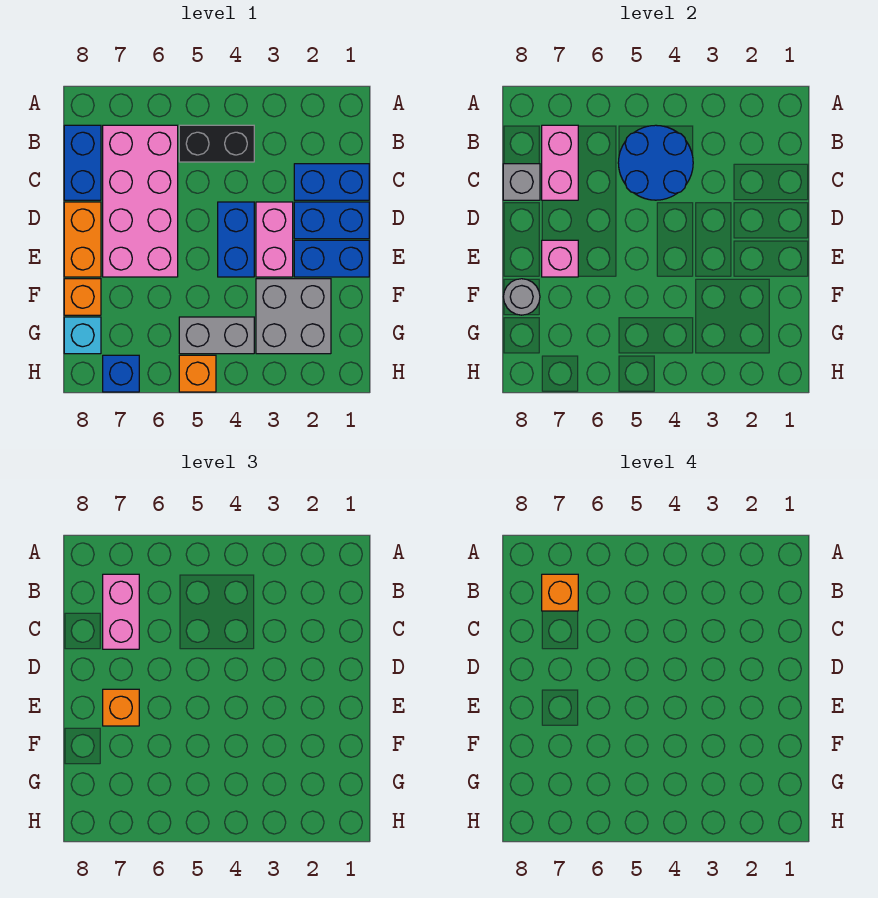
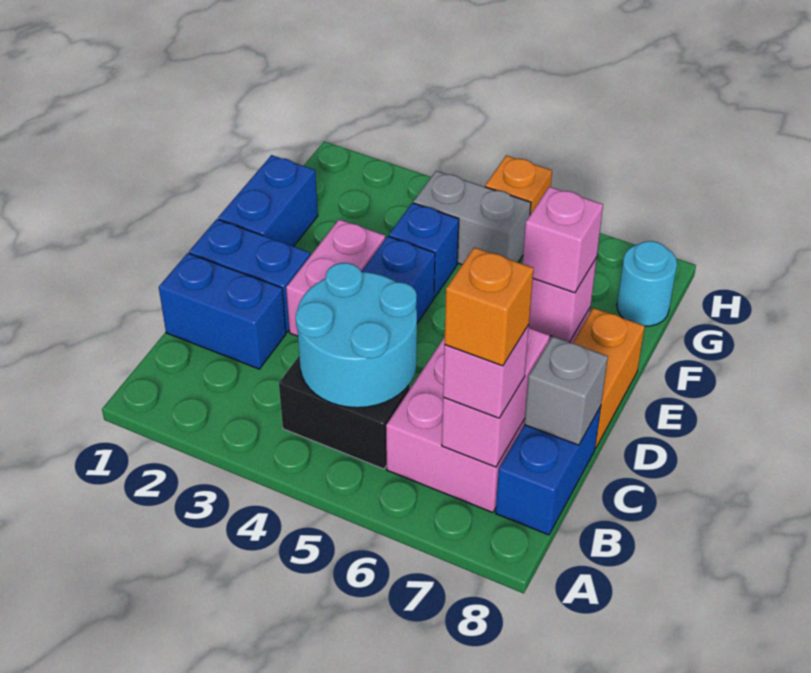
blue round brick B4:C5 level 2 -> cyan round brick B4:C5 level 2
pink brick B7:C7 level 3 -> pink brick B7 level 3
blue brick E1:E2 level 1 -> blue brick E1:F1 level 1
orange brick E7 level 3 -> pink brick E7 level 3
grey brick F2:G3 level 1 -> none
orange brick F8 level 1 -> none
grey round brick F8 level 2 -> none
cyan brick G8 level 1 -> cyan round brick G8 level 1
blue brick H7 level 1 -> blue brick F4 level 1

